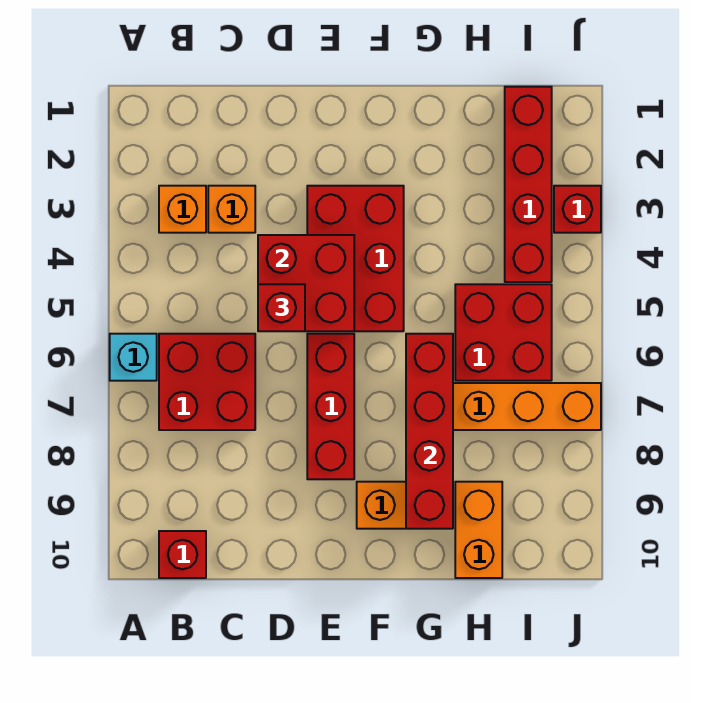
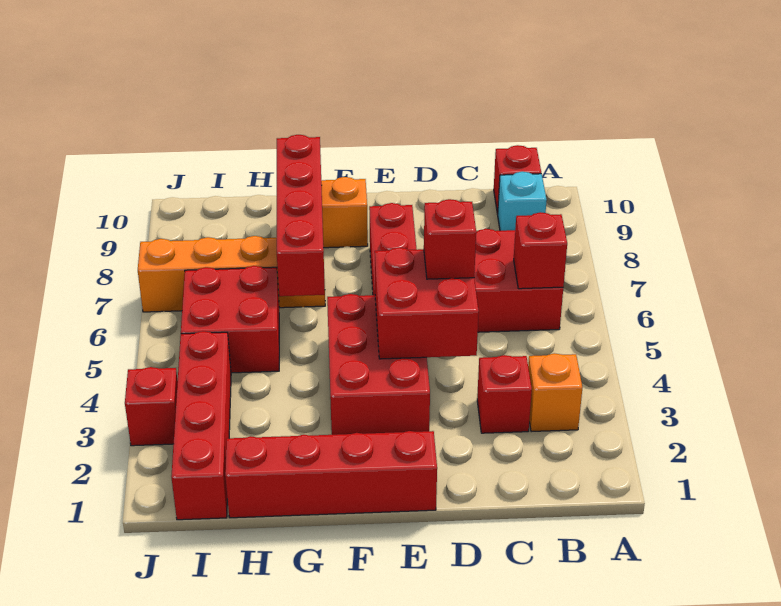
cyan brick A6 level 1 -> cyan brick B9 level 1
none -> red brick B6 level 2
orange brick C3 level 1 -> red brick C3 level 1
none -> red brick E1:H1 level 1
orange brick H9:H10 level 1 -> none

